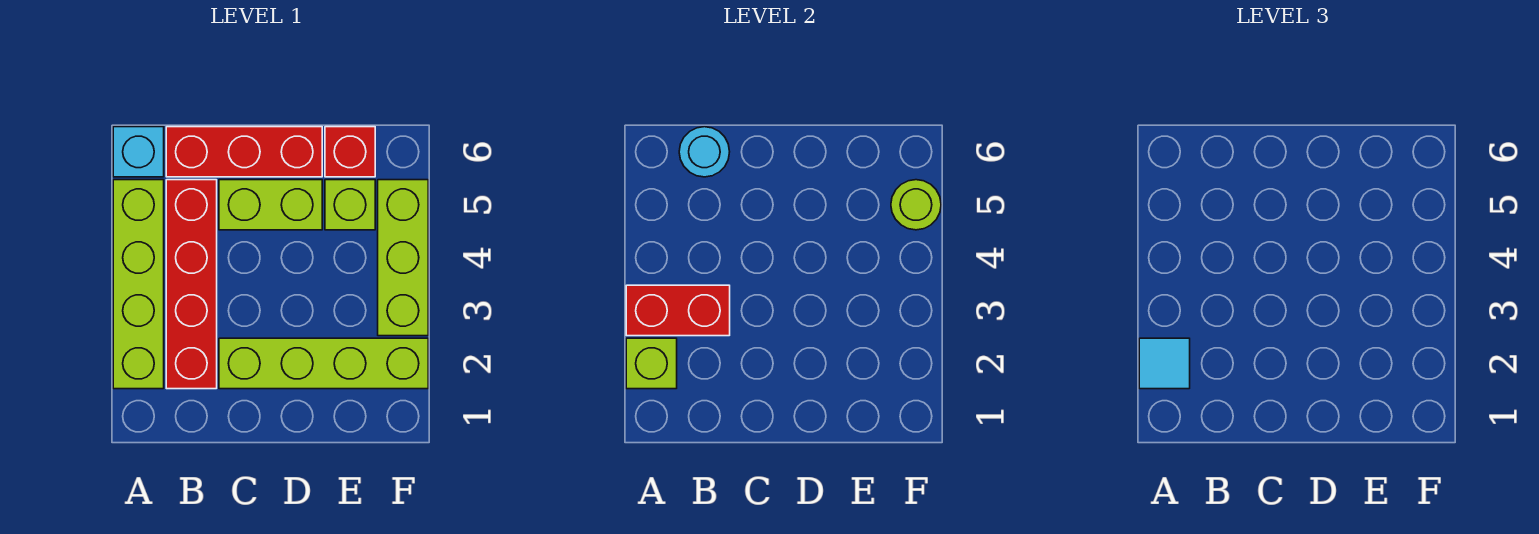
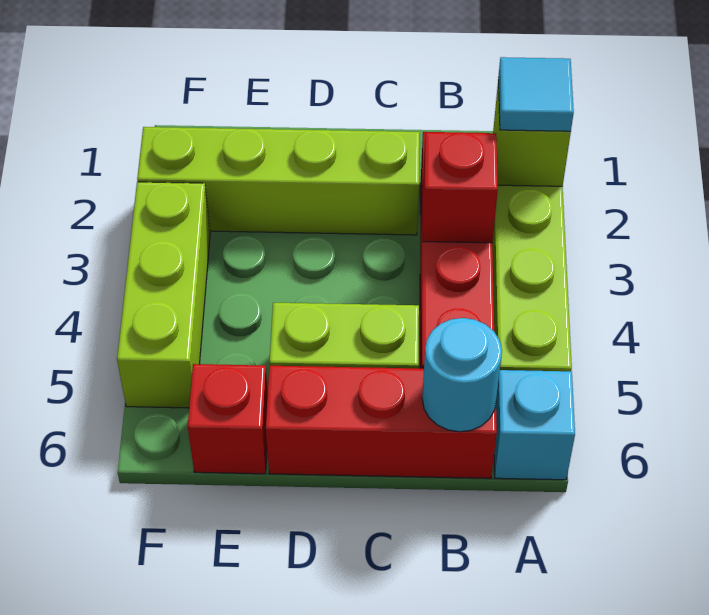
red brick A3:B3 level 2 -> red brick B3 level 2
lime brick E5 level 1 -> none
lime round brick F5 level 2 -> none

